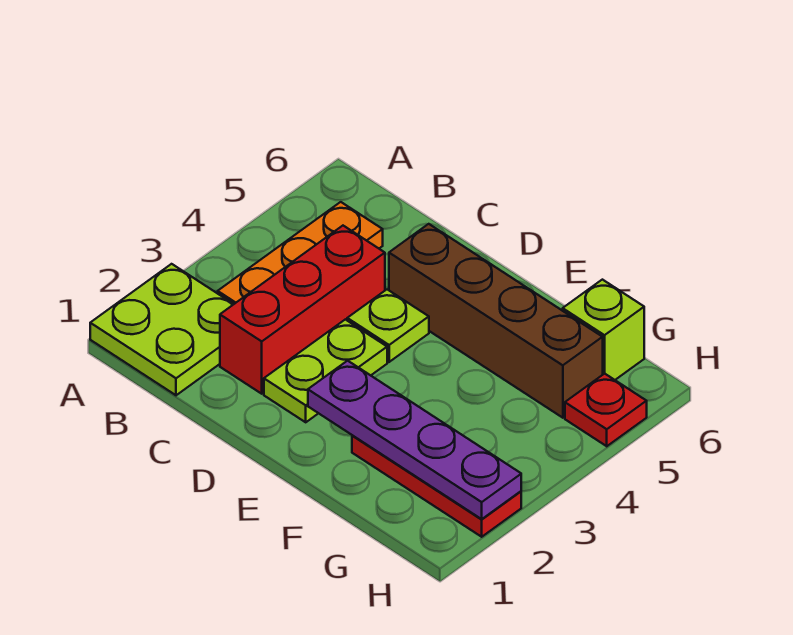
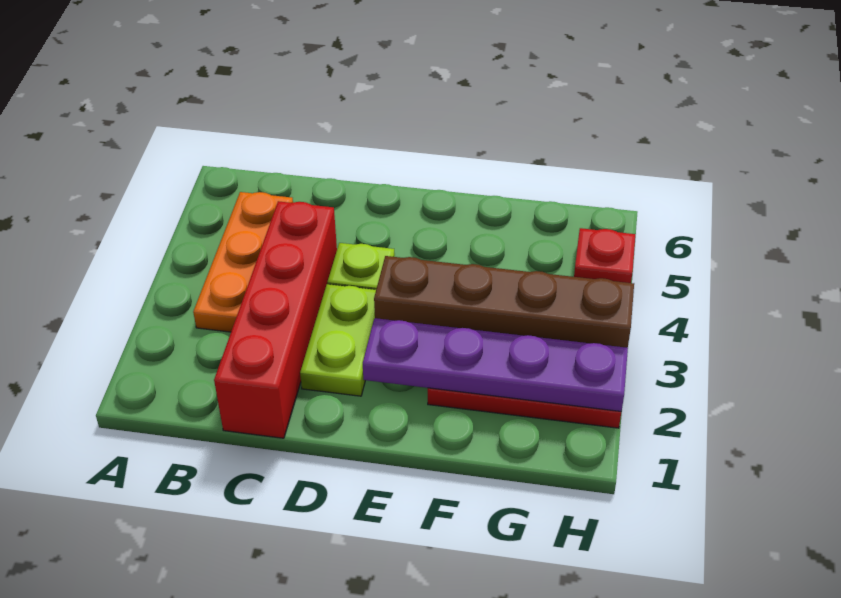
lime plate A1:B2 level 1 -> none
red brick C2:C4 level 1 -> red brick C1:C4 level 1
brown brick D5:G5 level 1 -> brown brick E3:H3 level 1
lime brick G6 level 1 -> none

